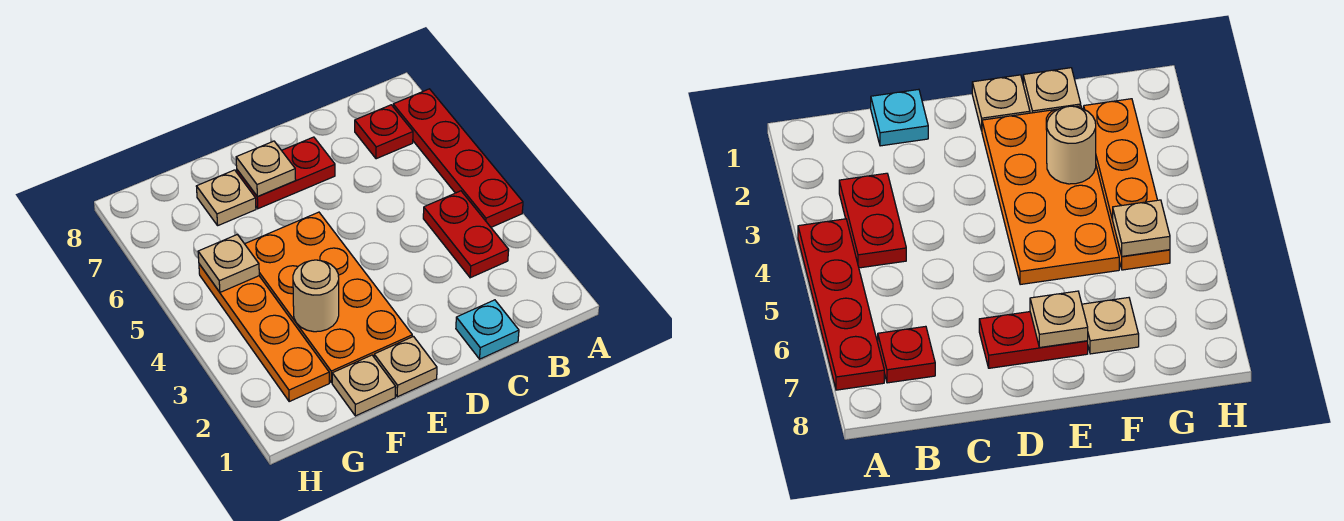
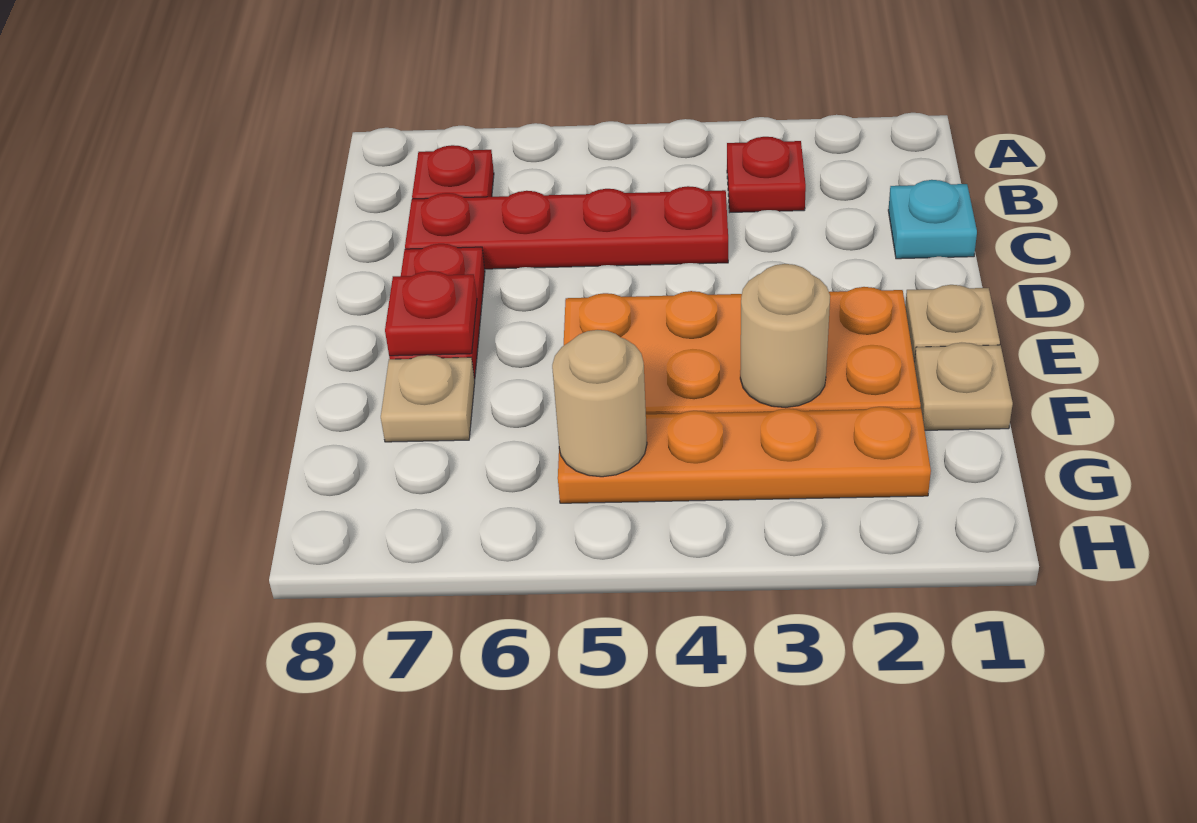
red plate A4:A7 level 1 -> red plate C4:C7 level 1
red plate B3:B4 level 1 -> red plate B3 level 1
tan plate E7 level 2 -> red plate E7 level 2
tan plate G5 level 2 -> tan round brick G5 level 2

